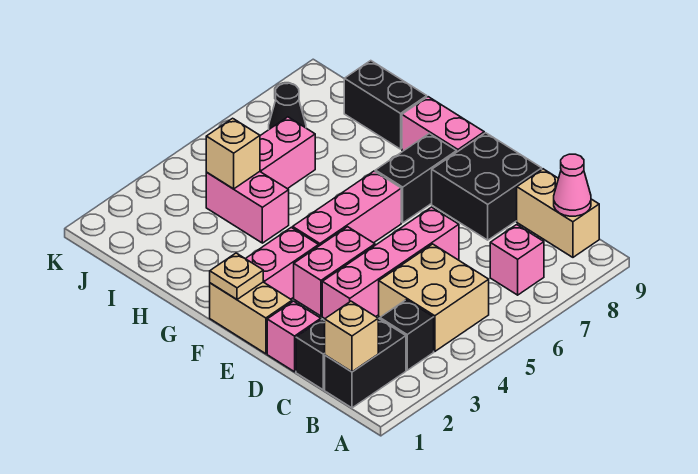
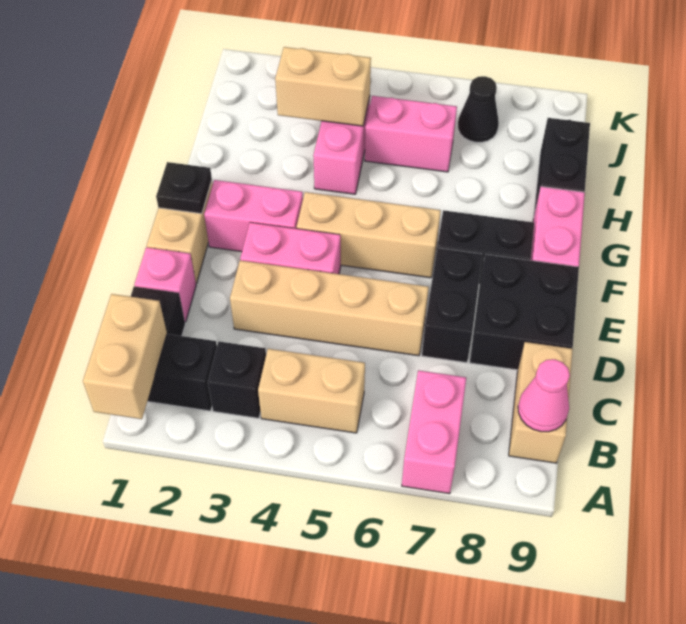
tan brick B1 level 2 -> tan brick A1:B1 level 2
tan brick B4:C5 level 1 -> tan brick B4:B5 level 1
pink brick B7 level 1 -> pink brick A7:B7 level 1
pink brick D3:D6 level 1 -> tan brick D3:D6 level 1
none -> black brick D7:E7 level 1
tan plate F1 level 2 -> black plate F1 level 2
pink brick F4:F6 level 1 -> tan brick F4:F6 level 1
tan brick I4 level 2 -> tan brick I3:I4 level 2

